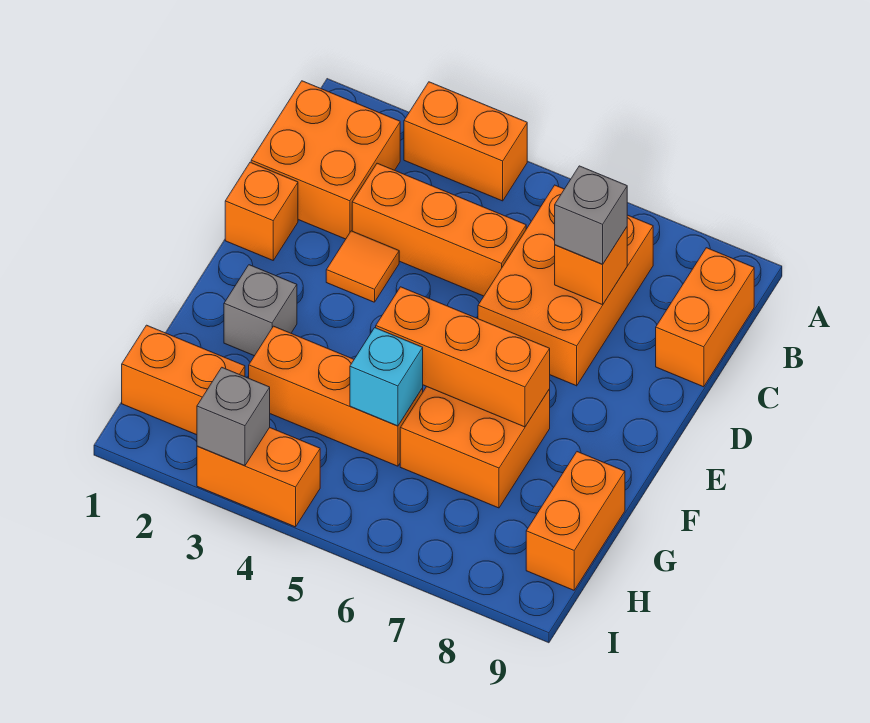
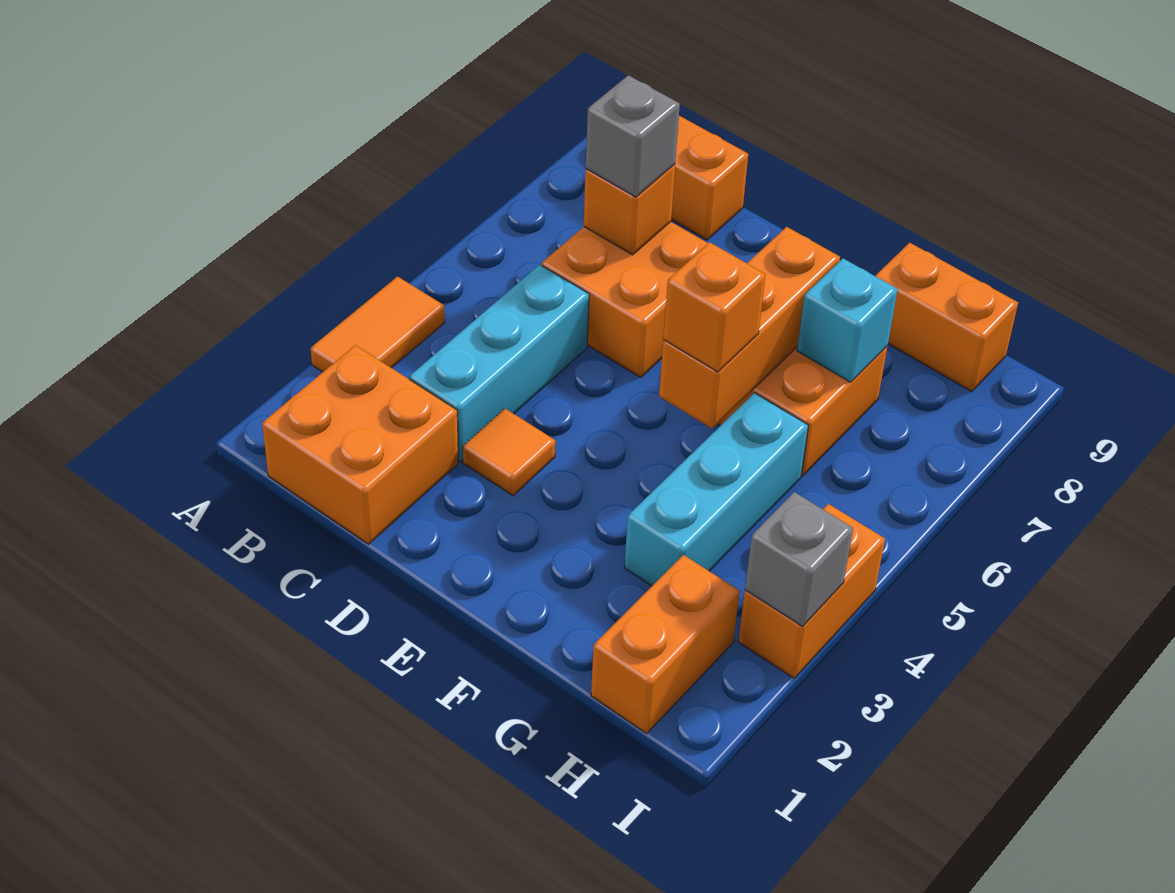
orange brick A3:A4 level 1 -> orange tile A3:A4 level 1
orange brick B6:D7 level 1 -> orange brick C6:D7 level 1
orange brick C3:C5 level 1 -> cyan brick C3:C5 level 1
orange brick D1 level 1 -> orange brick F5 level 3
grey brick F2 level 1 -> none
orange brick G3:G5 level 1 -> cyan brick G3:G5 level 1
cyan brick G5 level 2 -> cyan brick G7 level 2

